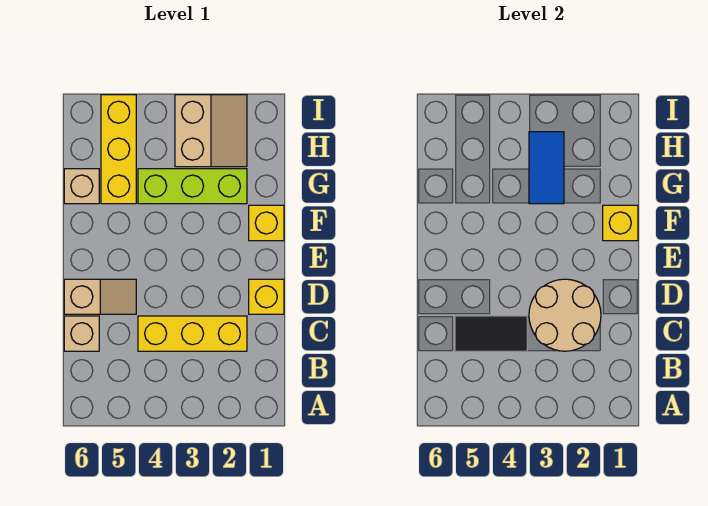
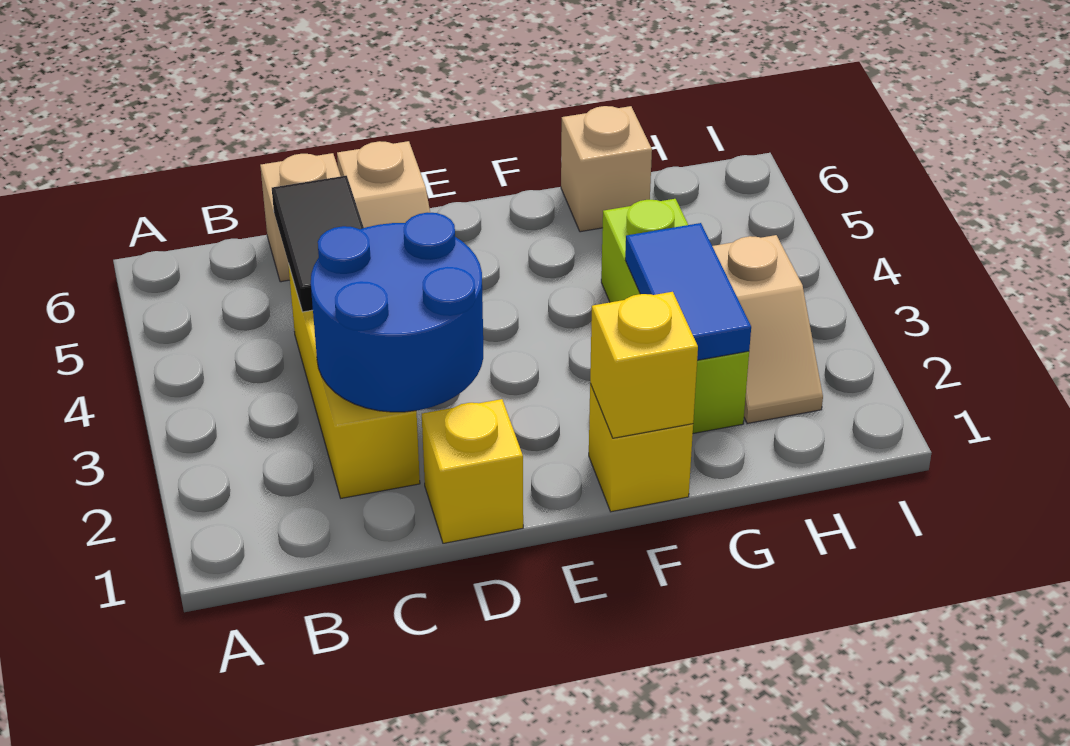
tan round brick C2:D3 level 2 -> blue round brick C2:D3 level 2
blue tile G3:H3 level 2 -> blue tile G2:G3 level 2
yellow brick G5:I5 level 1 -> none
tan slope H2:I3 level 1 top 3 -> tan slope H2:H3 level 1 top 3

